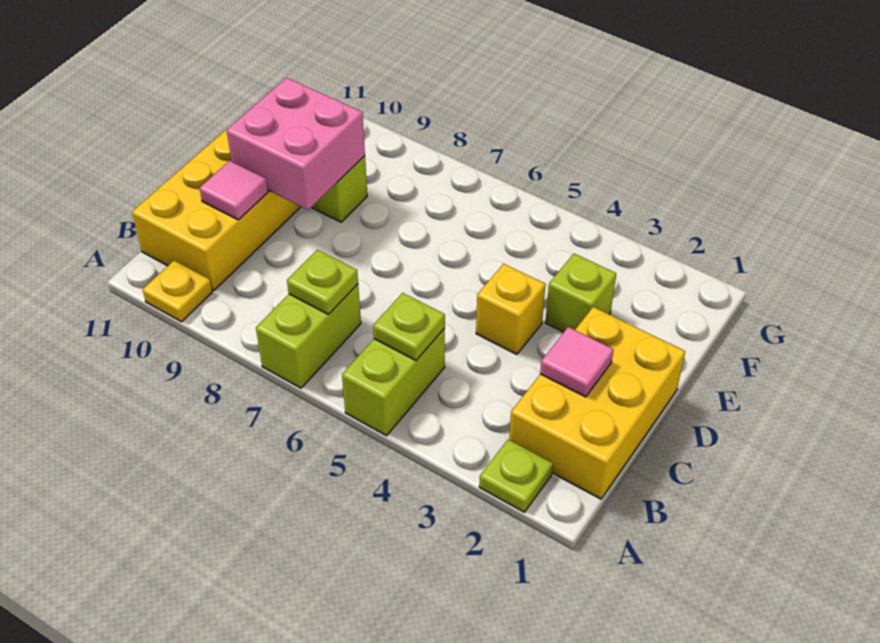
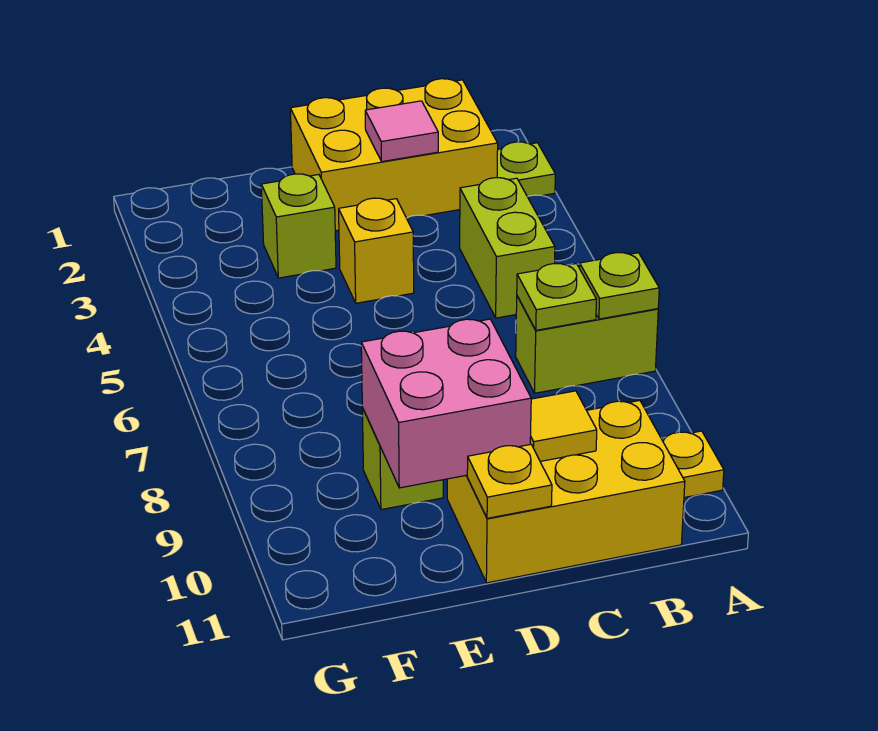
lime brick A5:B5 level 1 -> lime brick B4:B5 level 1
lime plate B5 level 2 -> lime plate A7 level 2
pink tile C10 level 2 -> yellow tile C10 level 2
none -> yellow plate D11 level 2

